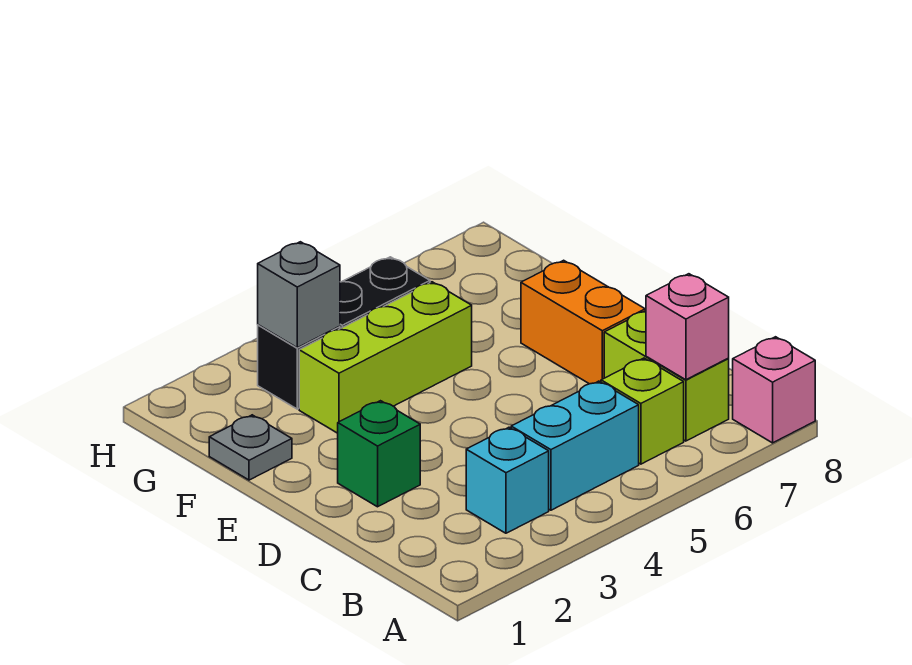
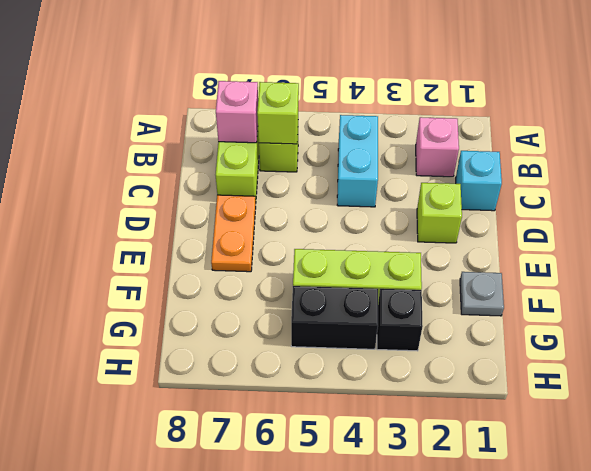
pink brick A8 level 1 -> pink brick B2 level 1
cyan brick B3 level 1 -> cyan brick C1 level 1
cyan brick B4:B5 level 1 -> cyan brick B4:C4 level 1
none -> lime brick B6 level 2
green brick D2 level 1 -> lime brick D2 level 1
orange brick D7:E7 level 1 -> orange plate D7:E7 level 1
grey brick G3 level 2 -> none

